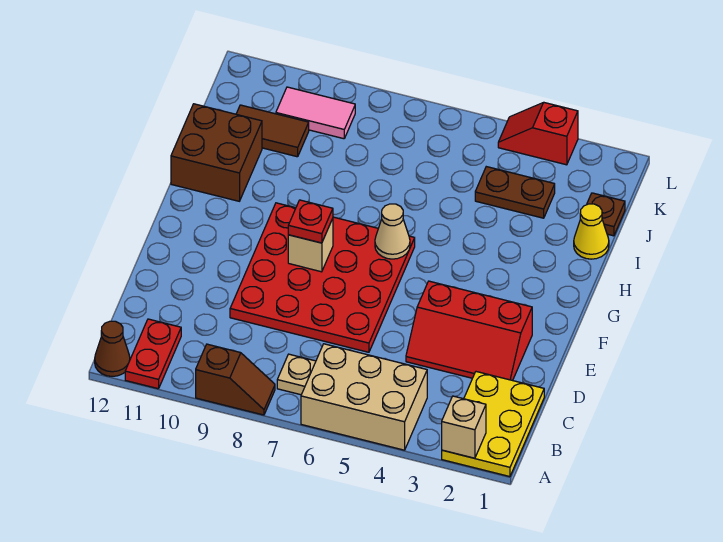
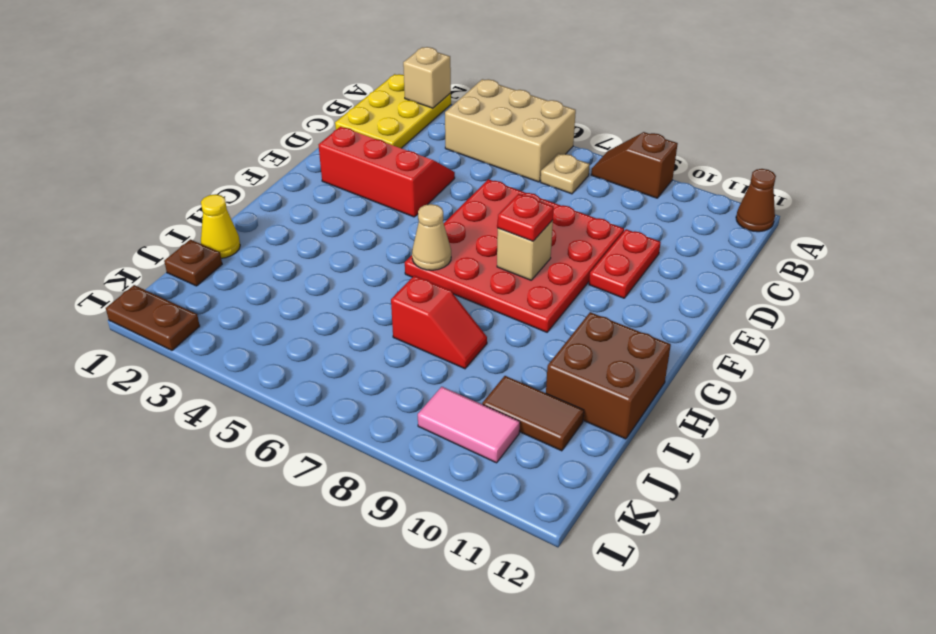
red plate A11:B11 level 1 -> red plate D10:E10 level 1
brown plate J3:J4 level 1 -> brown plate L1:L2 level 1
red slope L3:L4 level 1 top 3 -> red slope I7:I8 level 1 top 7

